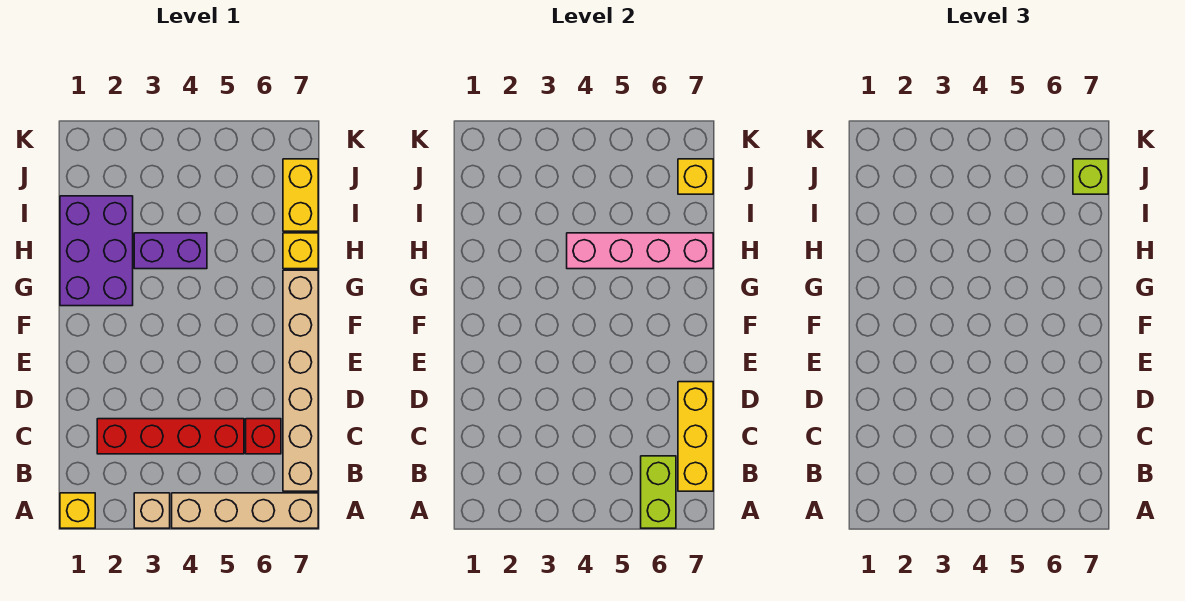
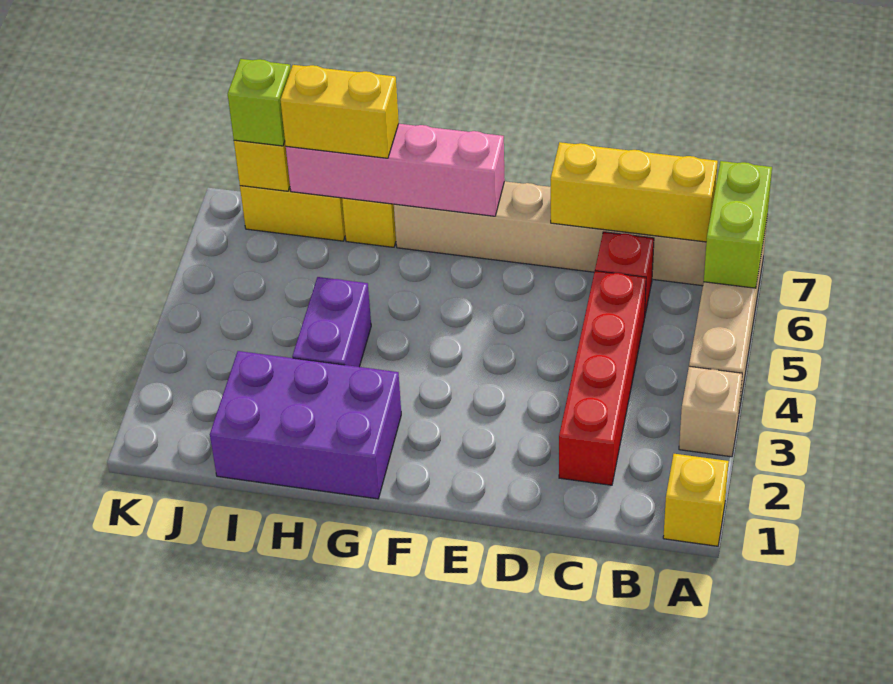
lime brick A6:B6 level 2 -> lime brick A6:A7 level 2
pink brick H4:H7 level 2 -> pink brick F7:I7 level 2
none -> yellow brick H7:I7 level 3

